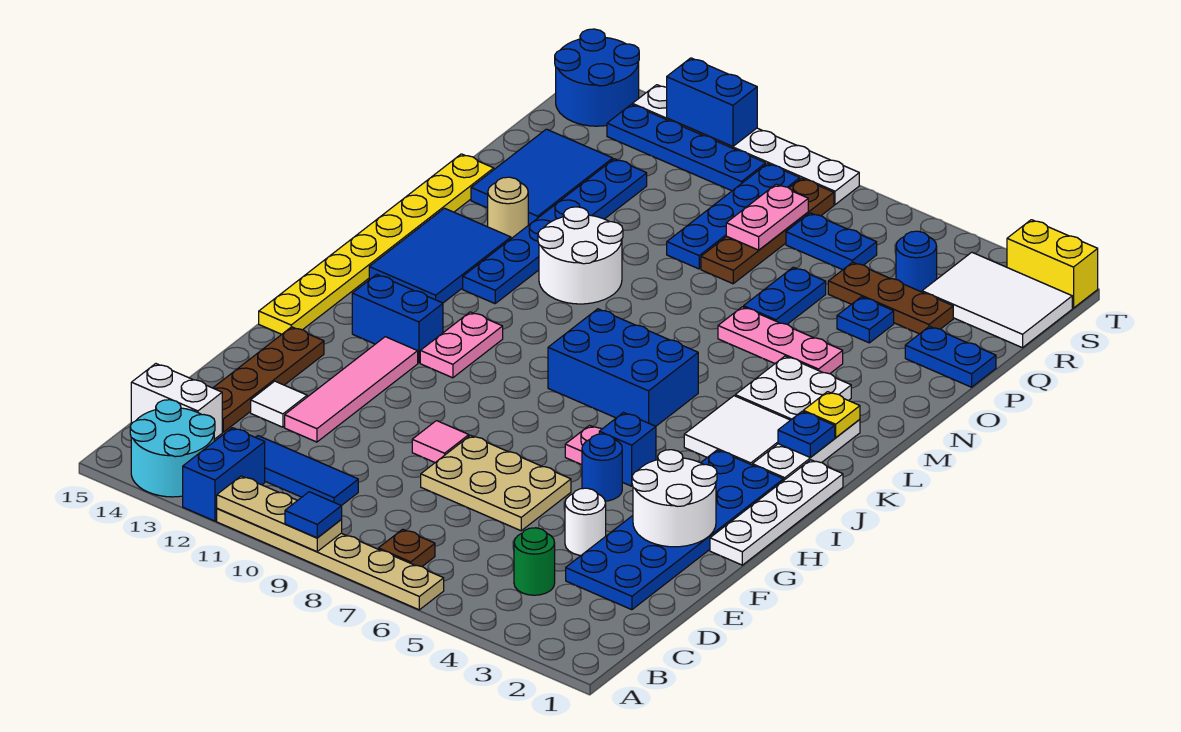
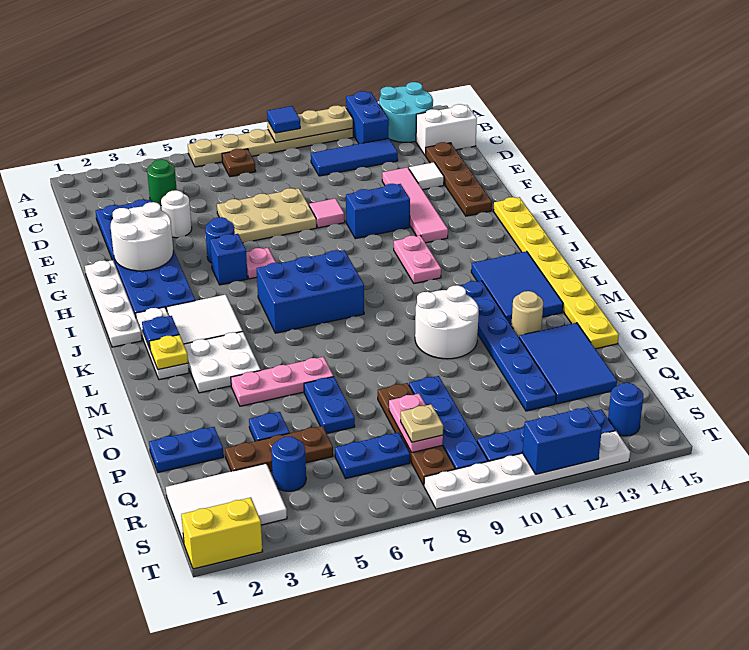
blue brick I12:I13 level 1 -> blue brick G10:G11 level 1
none -> tan plate R8 level 3
blue round brick S14:T15 level 1 -> blue round brick S14 level 1

